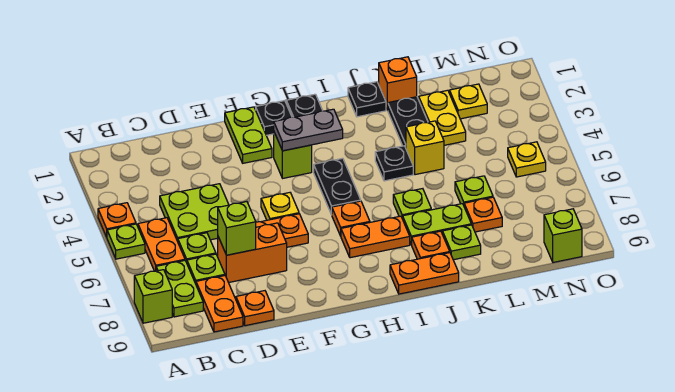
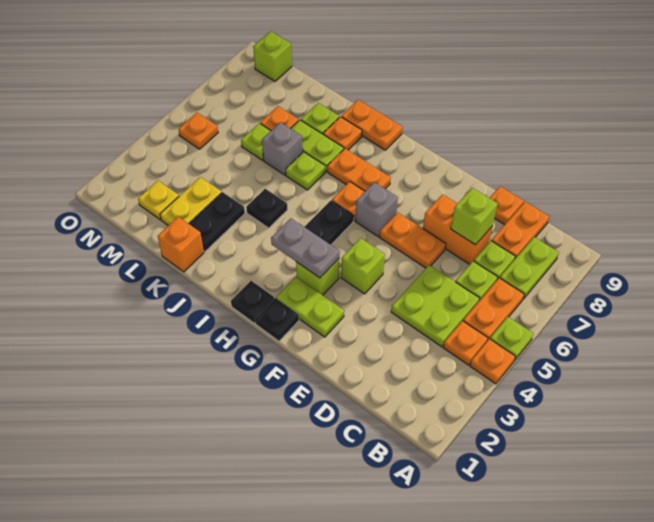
lime brick A8 level 1 -> lime brick F4 level 1
none -> orange plate B4 level 1
lime plate F1:F2 level 1 -> lime plate F2:G2 level 1
yellow plate F5 level 1 -> none
none -> grey brick G6 level 1
black plate J1 level 1 -> none
yellow brick K4 level 1 -> none
none -> grey brick K6 level 1
yellow plate N5 level 1 -> orange plate N5 level 1

